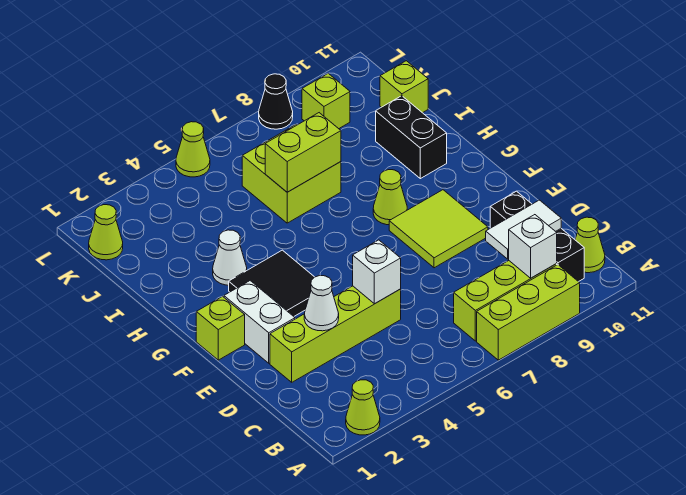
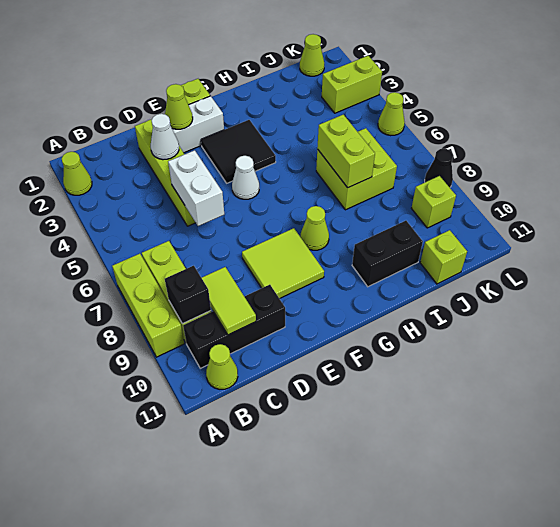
white brick B9 level 2 -> black brick B9 level 2
white tile C9:C10 level 2 -> lime tile C9:C10 level 2
white brick D5 level 2 -> white brick D5:D6 level 2
none -> lime cone E2 level 2
white cone H3 level 1 -> white cone F5 level 1
none -> lime brick K3:L3 level 1

